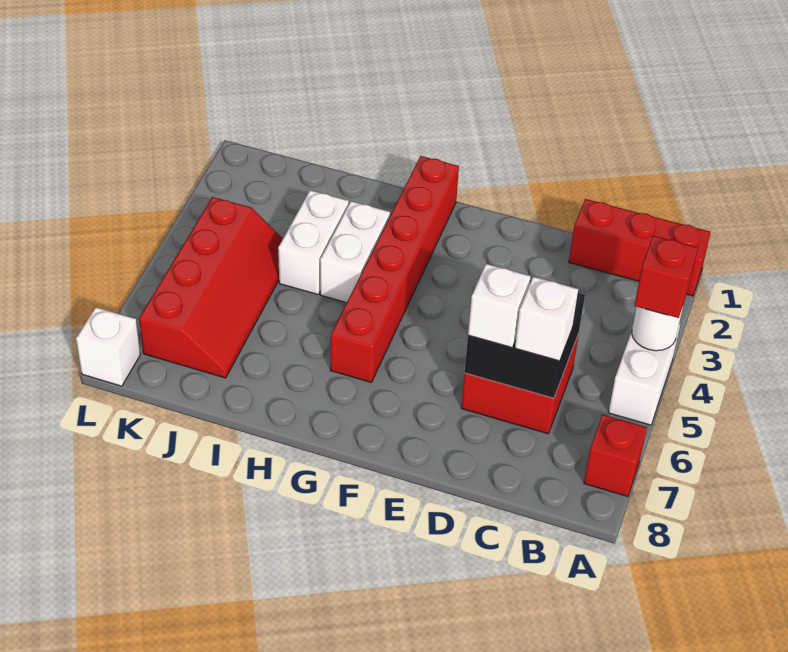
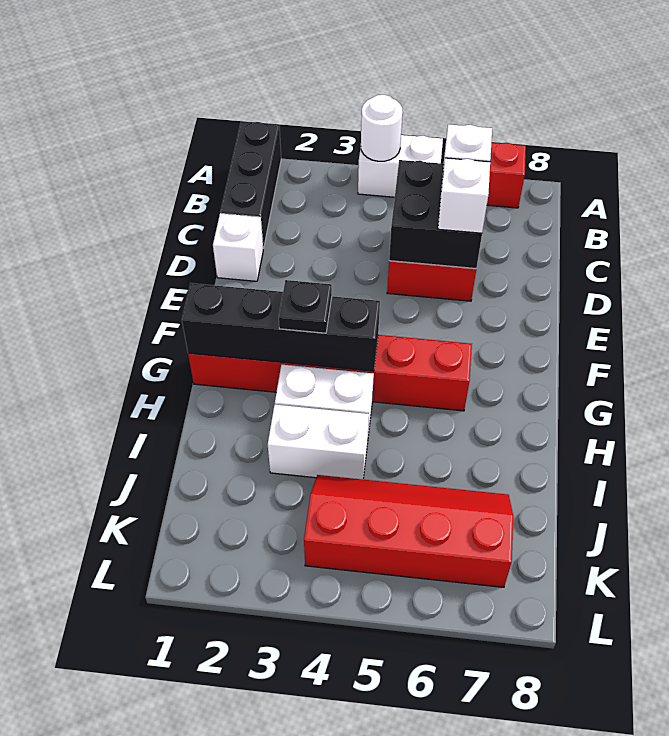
red brick A1:C1 level 1 -> black brick A1:C1 level 1
red brick A4 level 3 -> none
none -> black brick G1:G4 level 2
none -> black plate G3 level 3
white brick L8 level 1 -> white brick D1 level 1

